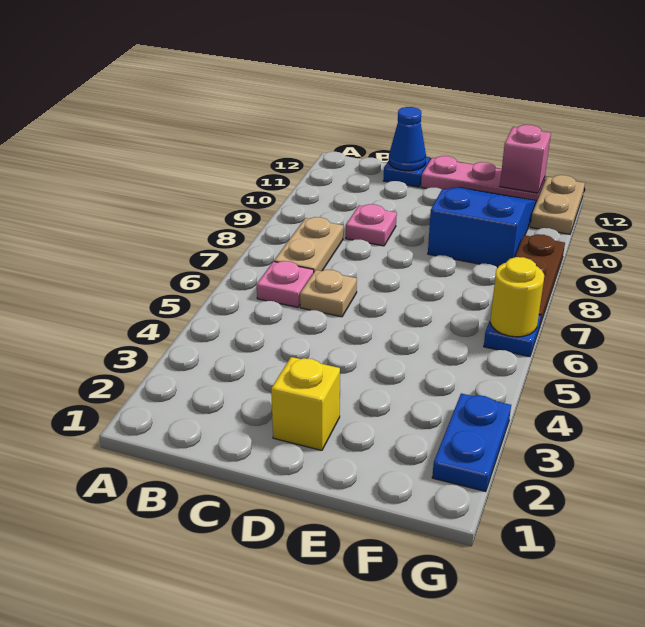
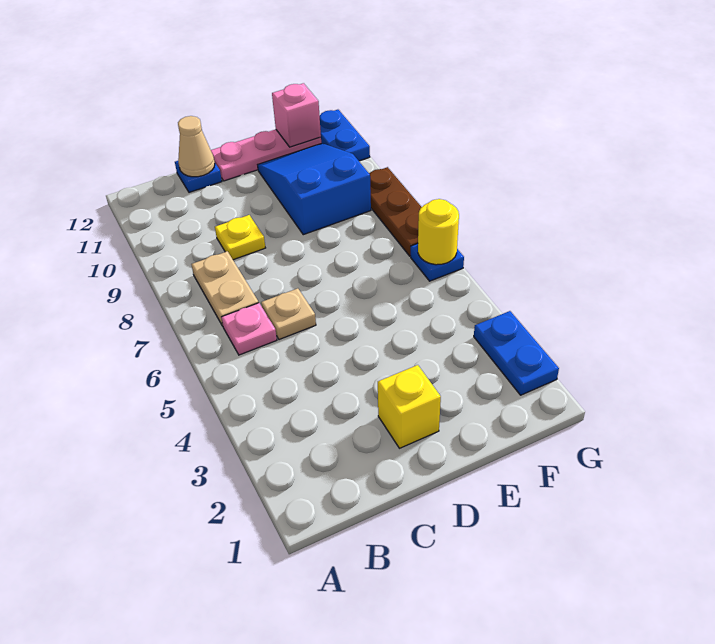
pink plate C9 level 1 -> yellow plate C9 level 1
blue cone C12 level 2 -> tan cone C12 level 2
tan plate G11:G12 level 1 -> blue plate G11:G12 level 1

